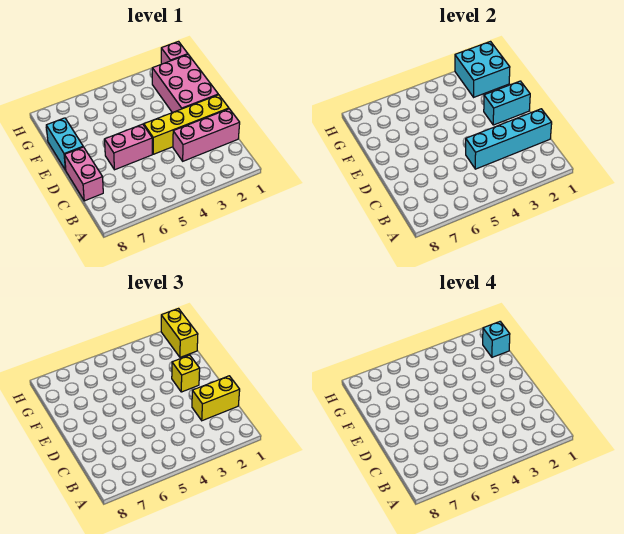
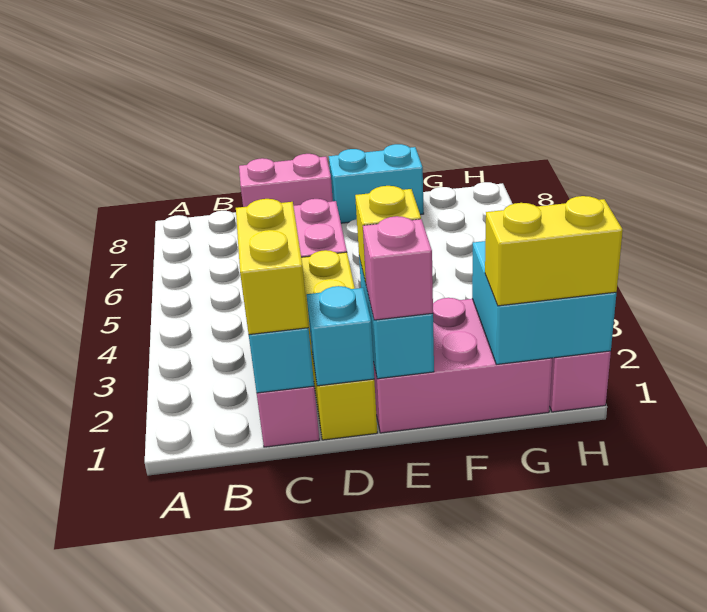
none -> pink brick E1 level 3
cyan brick G1 level 4 -> cyan brick D1 level 2

